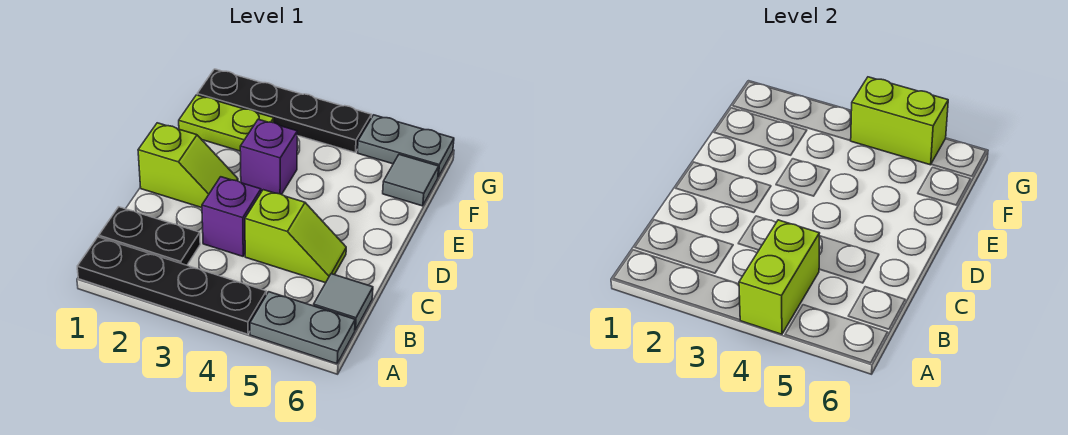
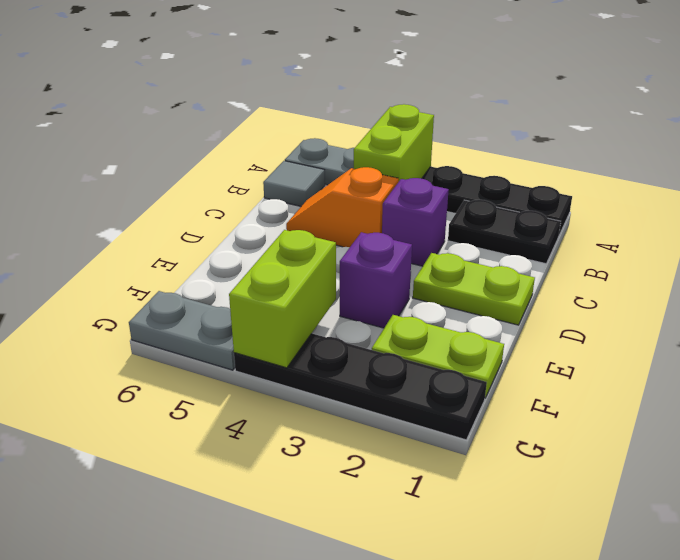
lime slope C4:C5 level 1 top 4 -> orange slope C4:C5 level 1 top 4
lime slope D1:D2 level 1 top 1 -> lime plate D1:D2 level 1
grey tile F6 level 1 -> none
lime brick G4:G5 level 2 -> lime brick F4:G4 level 2

